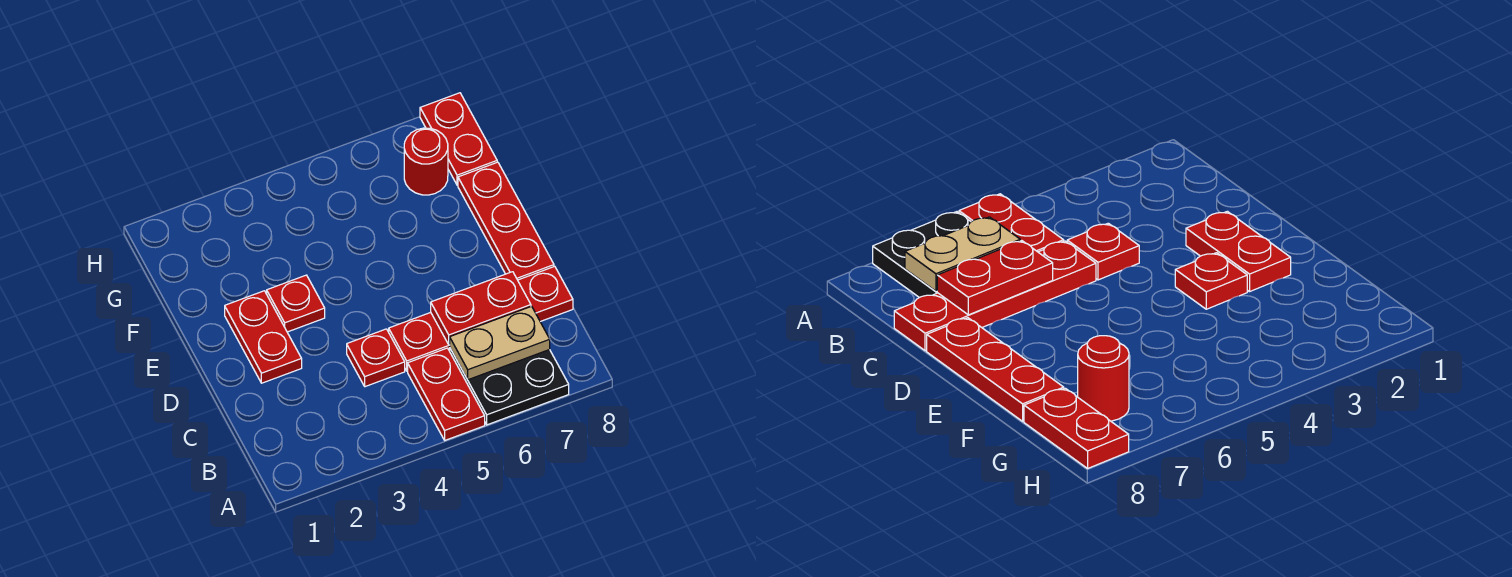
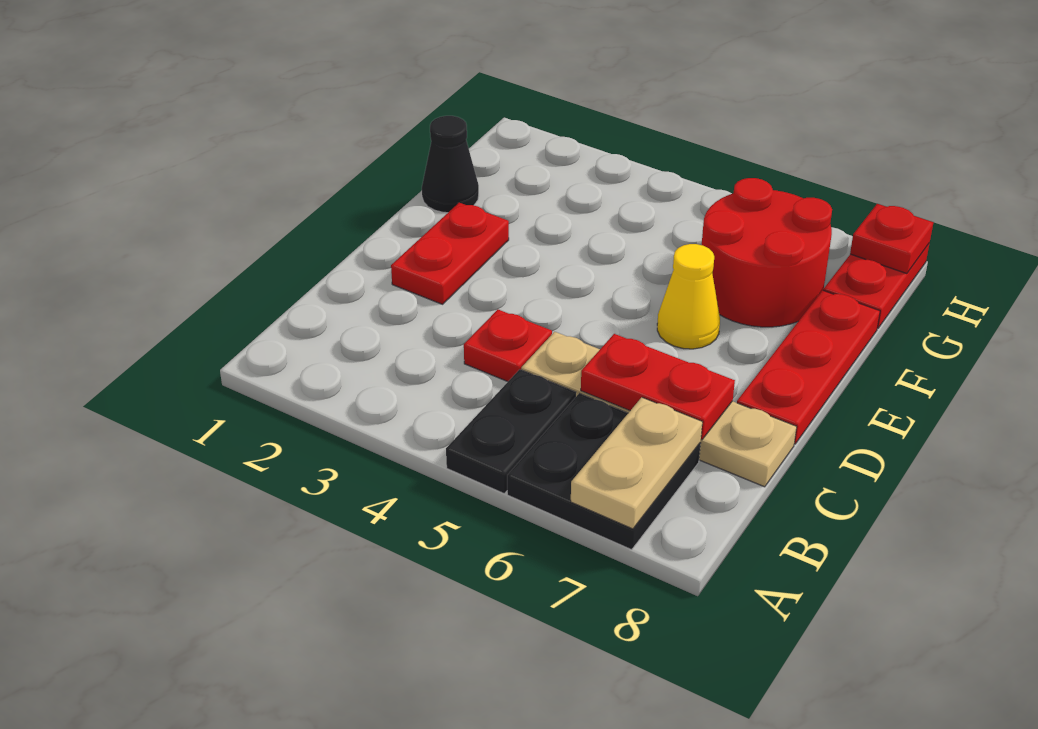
red plate A5:B5 level 1 -> black plate A5:B5 level 1
tan plate B6:B7 level 2 -> tan plate A7:B7 level 2
red plate C5:C8 level 1 -> tan plate C5:C8 level 1
red plate E3 level 1 -> red plate H8 level 2
none -> yellow cone E6 level 1
none -> black cone F1 level 1
red round brick G7 level 1 -> red round brick F6:G7 level 1

